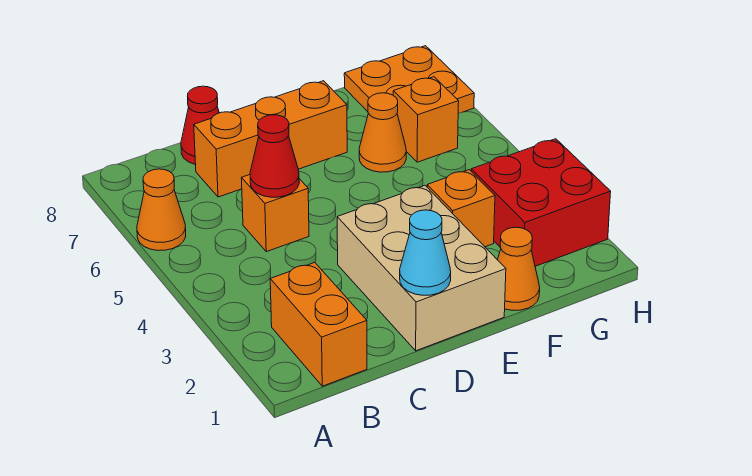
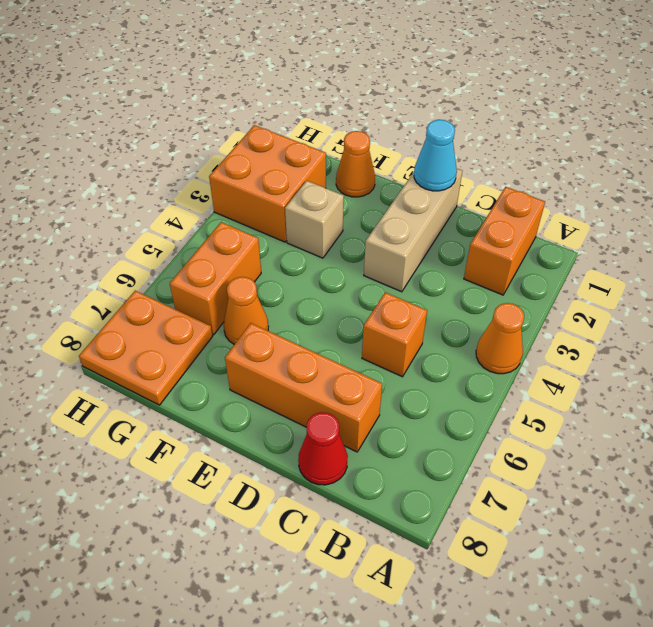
orange cone A6 level 1 -> orange cone A4 level 1
red cone C5 level 2 -> none
tan brick D1:E3 level 1 -> tan brick D1:D3 level 1
orange brick F3 level 1 -> tan brick F3 level 1
red brick G2:H3 level 1 -> orange brick G2:H3 level 1
orange brick G6 level 1 -> orange brick G5:G6 level 1

